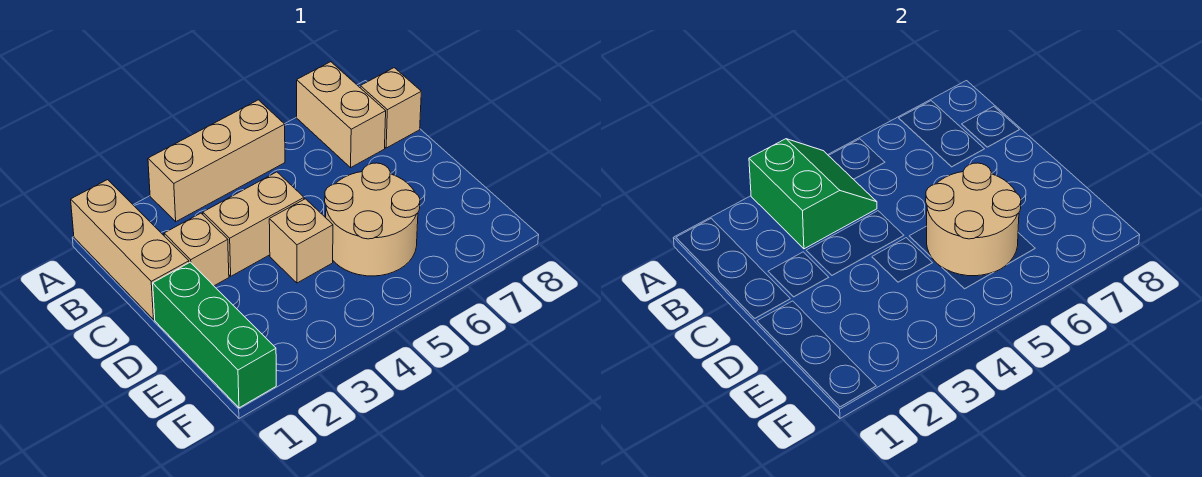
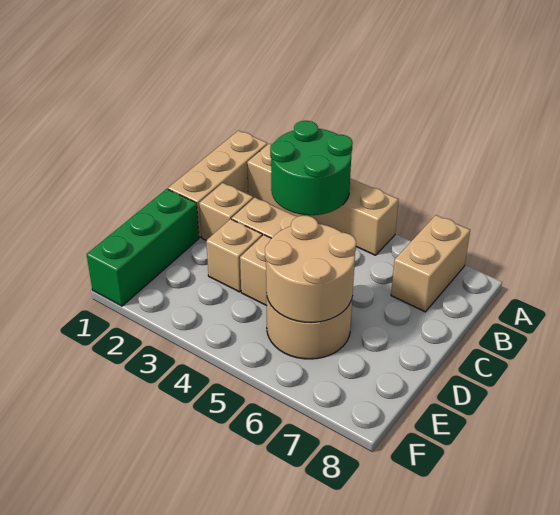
tan brick A3:A5 level 1 -> tan brick A2:A5 level 1
green slope A3:B4 level 2 top 3 -> green round brick A3:B4 level 2
tan brick B8 level 1 -> tan brick D3 level 1

